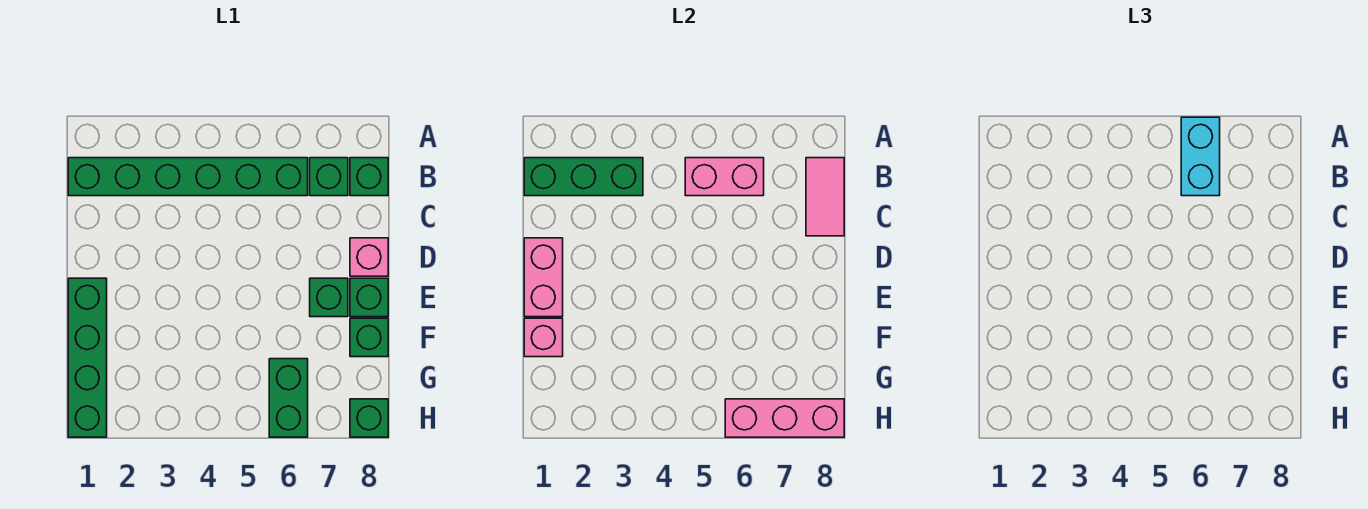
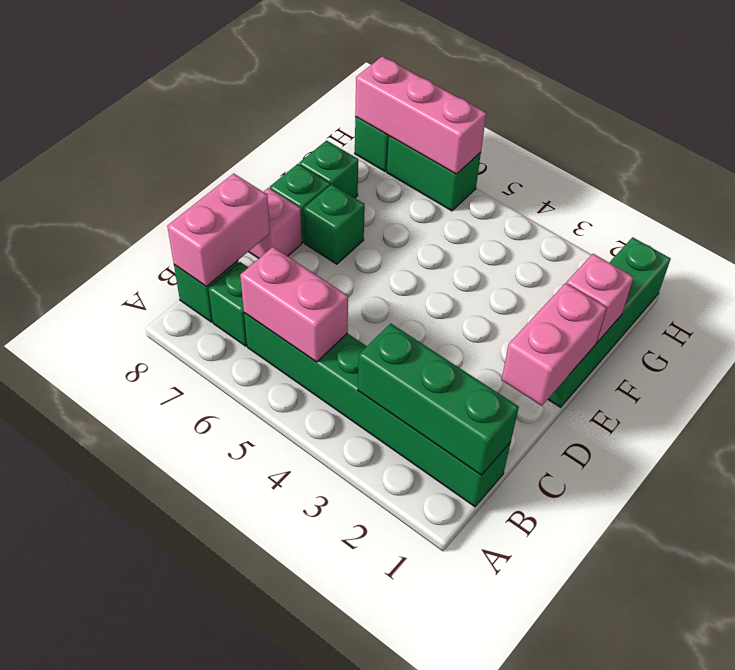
cyan brick A6:B6 level 3 -> none
pink tile B8:C8 level 2 -> pink brick B8:C8 level 2
green brick G6:H6 level 1 -> green brick H6:H7 level 1

